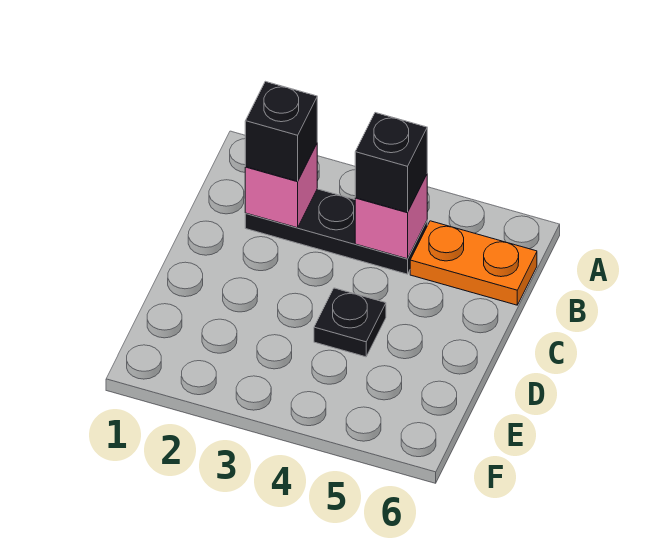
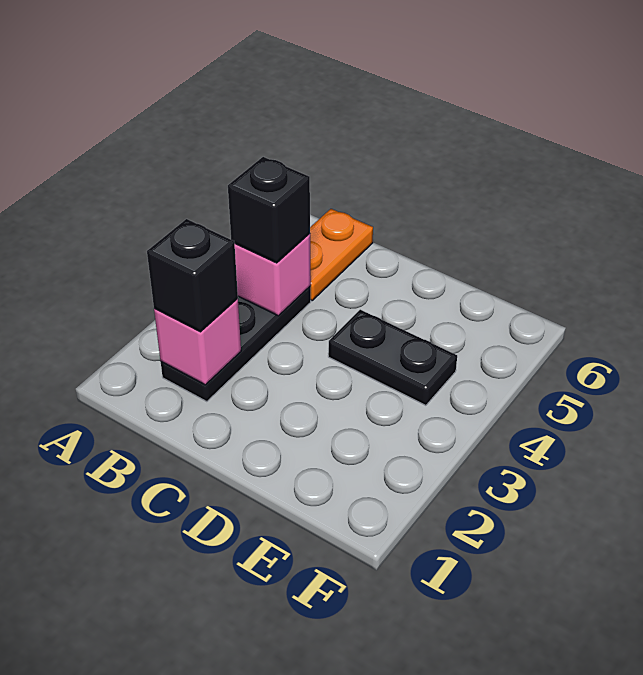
black plate D4 level 1 -> black plate D4:E4 level 1

